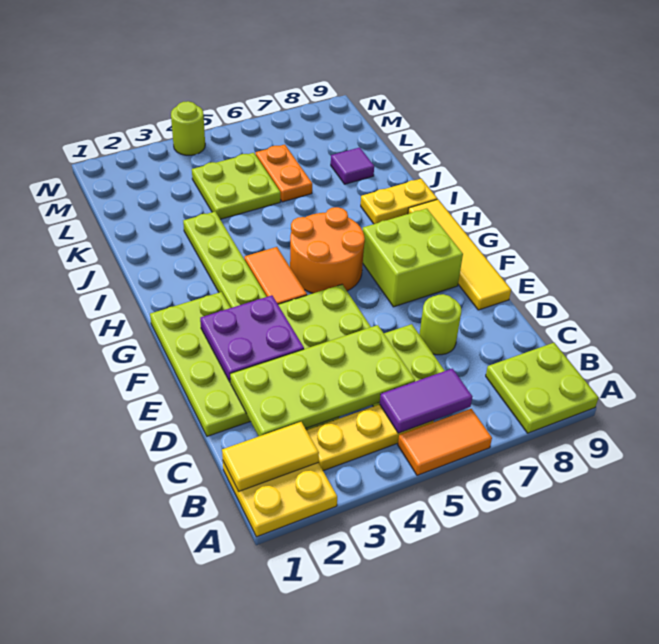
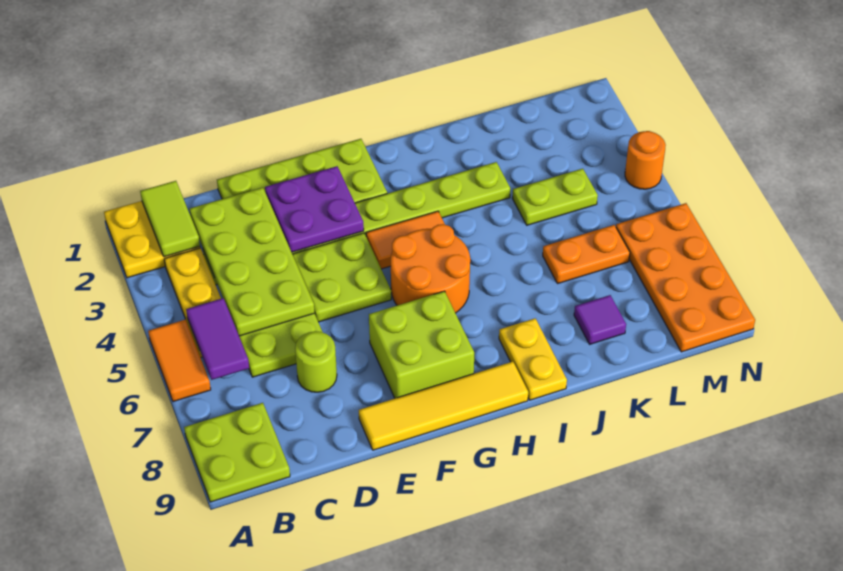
yellow tile B1:B2 level 2 -> lime tile B1:B2 level 2
lime plate K4:L5 level 1 -> lime plate K4:L4 level 1
none -> orange plate M6:N9 level 1
lime round brick N4 level 1 -> orange round brick N4 level 1

